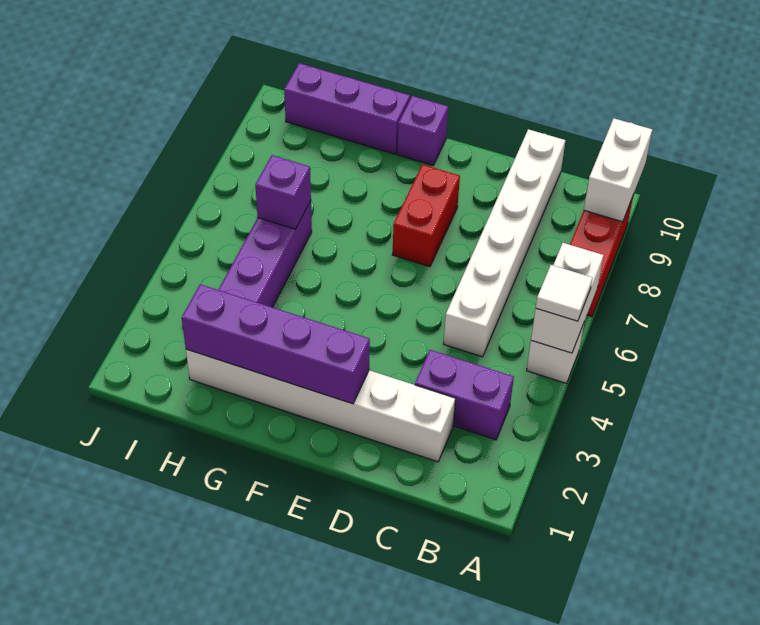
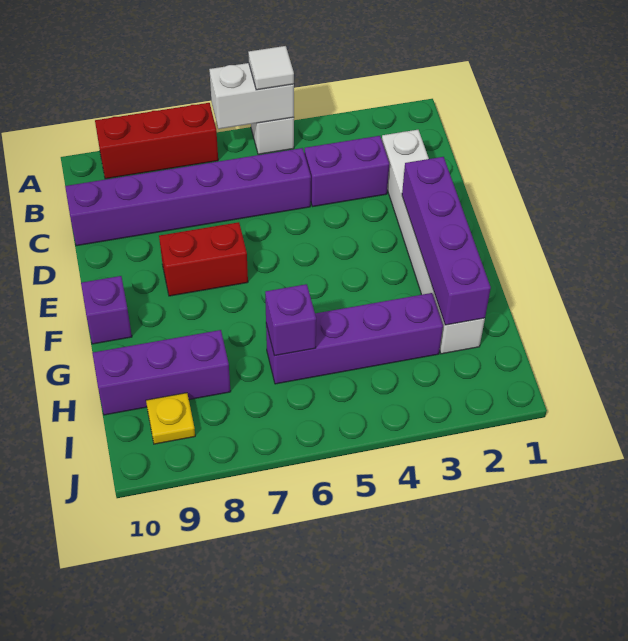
white brick A9:A10 level 2 -> none
purple brick B3:C3 level 1 -> purple brick C3:C4 level 1
white brick C5:C10 level 1 -> purple brick C5:C10 level 1
purple brick G10:I10 level 1 -> purple brick H8:H10 level 1
none -> yellow plate I9 level 1

